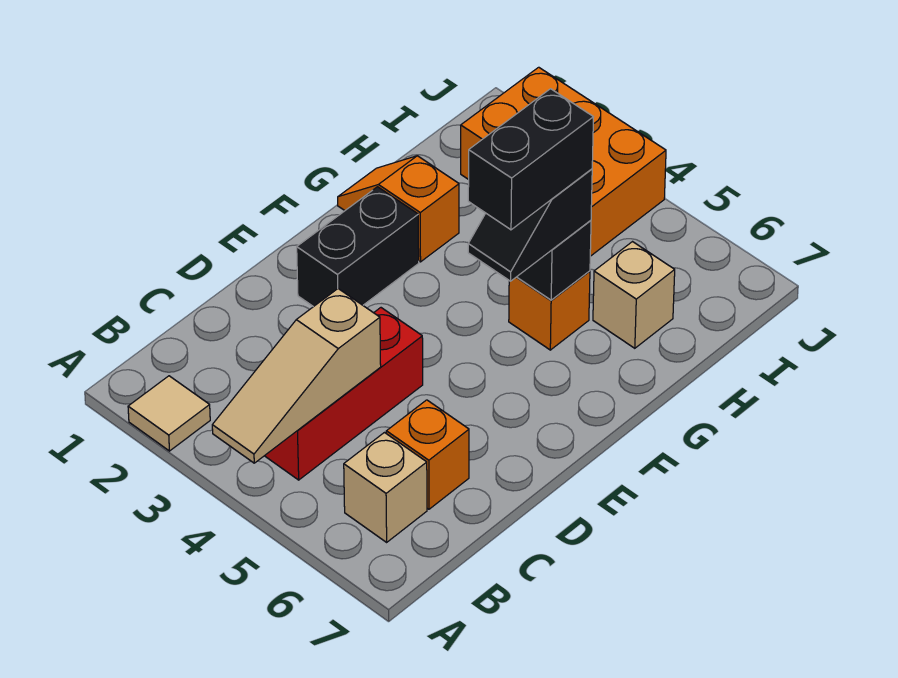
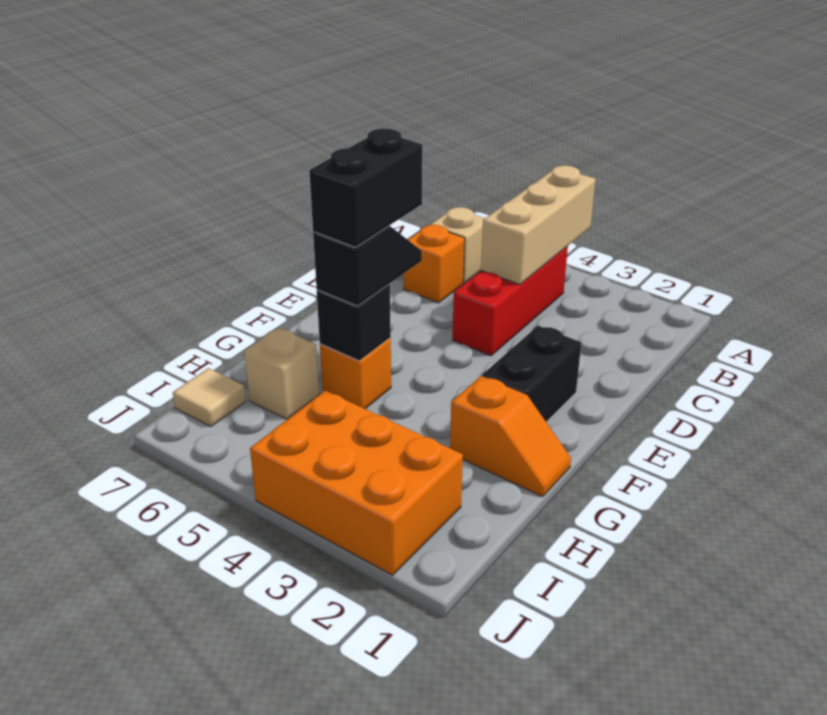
tan tile A2 level 1 -> tan tile I7 level 1
tan slope A4:C4 level 2 top C -> tan brick A4:C4 level 2

